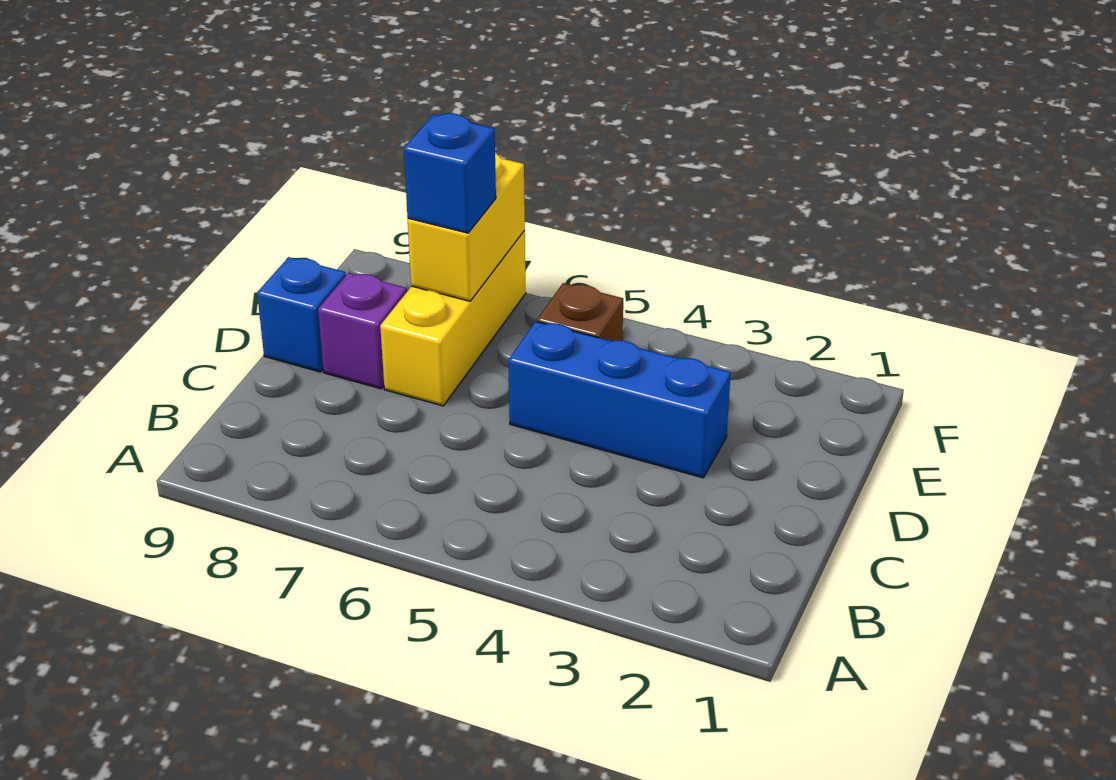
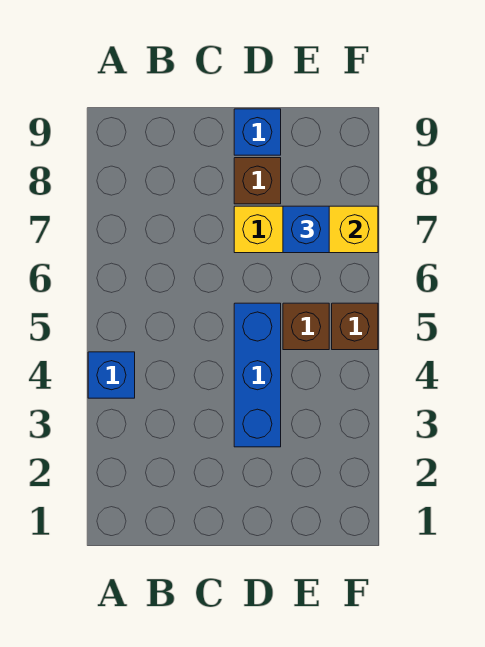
none -> blue brick A4 level 1
purple brick D8 level 1 -> brown brick D8 level 1
none -> brown brick F5 level 1

